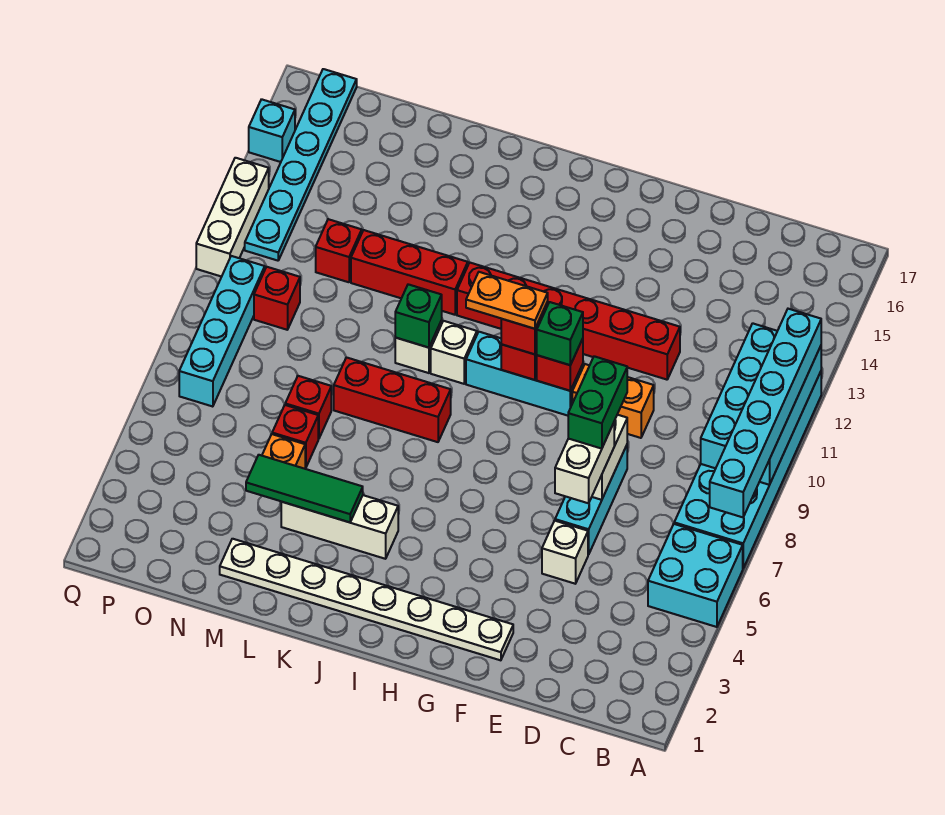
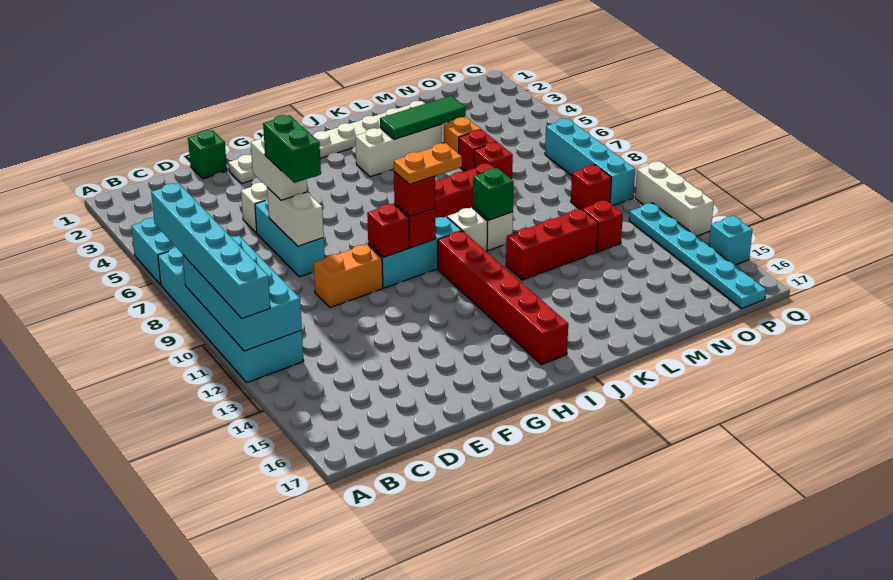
red brick E12:J12 level 1 -> red brick I11:I16 level 1
green brick G10 level 3 -> green brick E1 level 1

